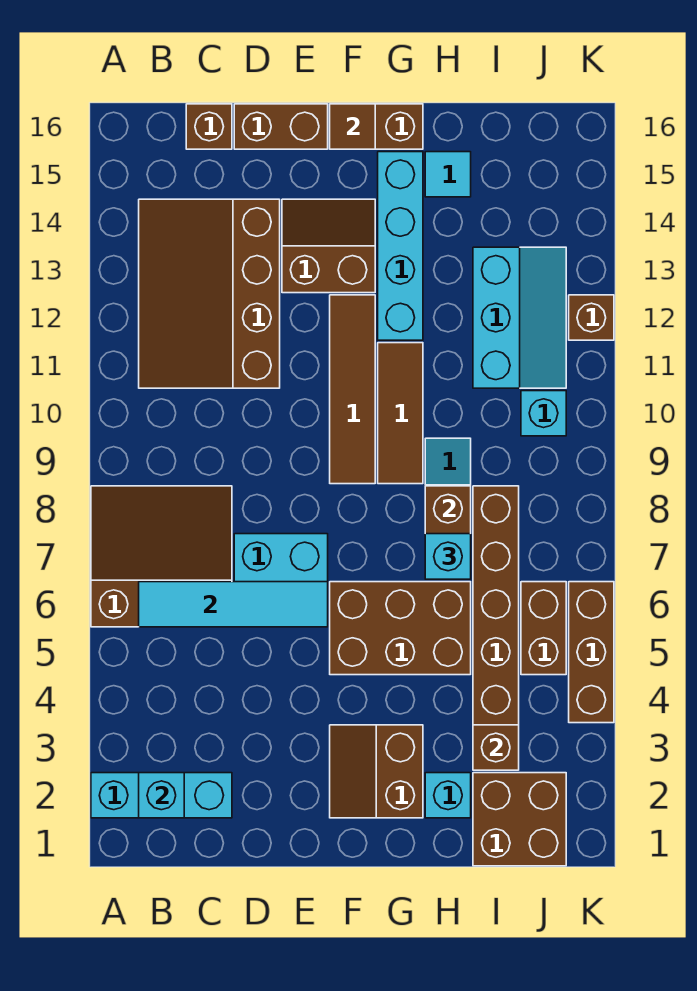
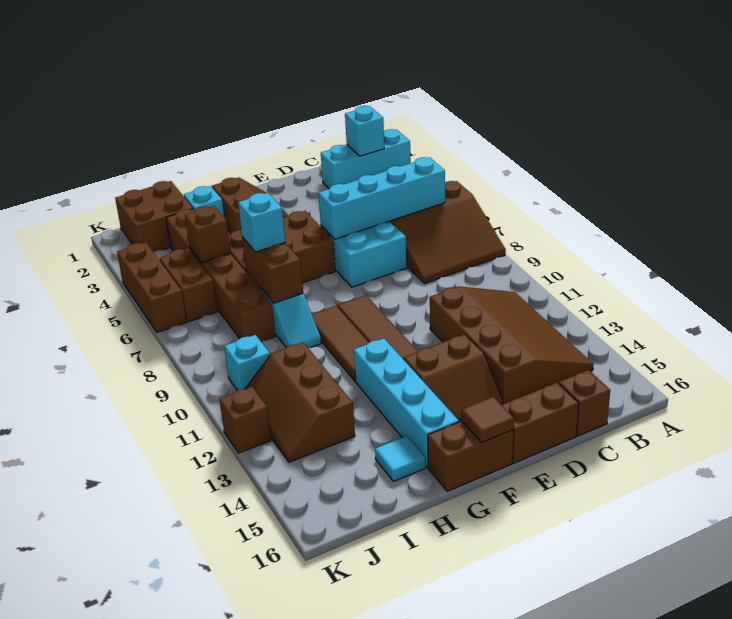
cyan tile B6:E6 level 2 -> cyan brick B6:E6 level 2
brown brick I3 level 2 -> brown brick I5 level 2
cyan slope I11:J13 level 1 top I -> brown slope I11:J13 level 1 top I

